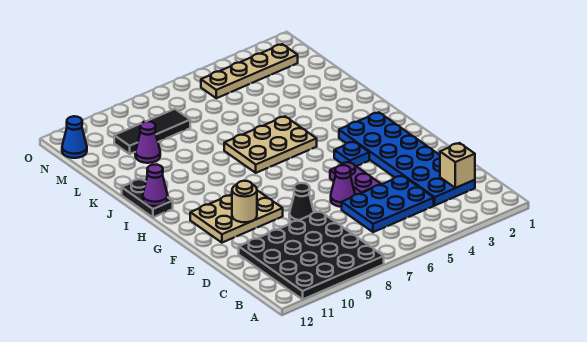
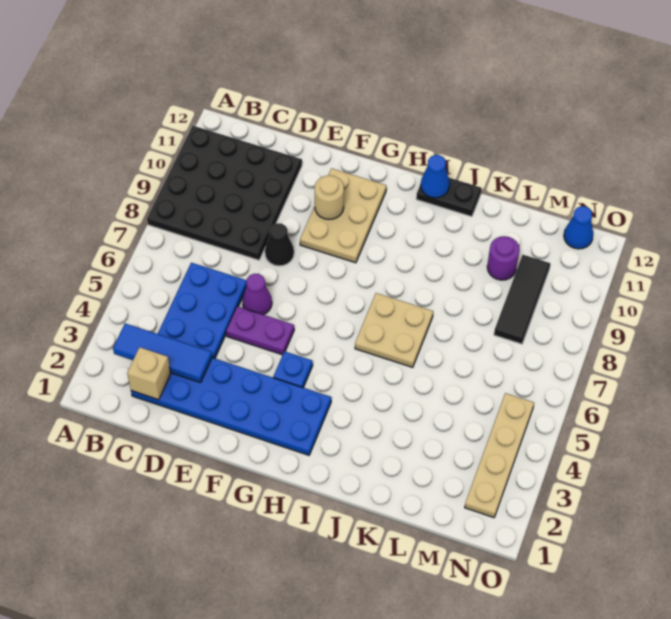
none -> blue tile B3:D3 level 2
tan plate I5:J7 level 1 -> tan plate I6:J7 level 1
purple cone I12 level 2 -> blue cone I12 level 2
purple cone L10 level 1 -> purple round brick L10 level 1

